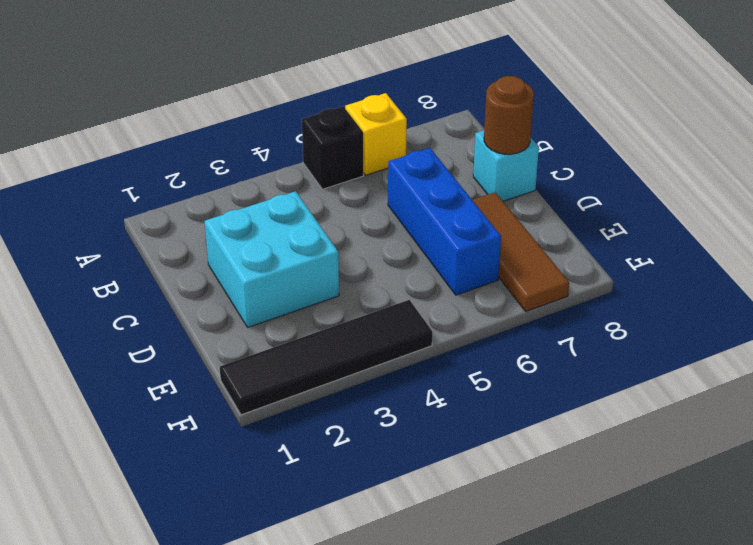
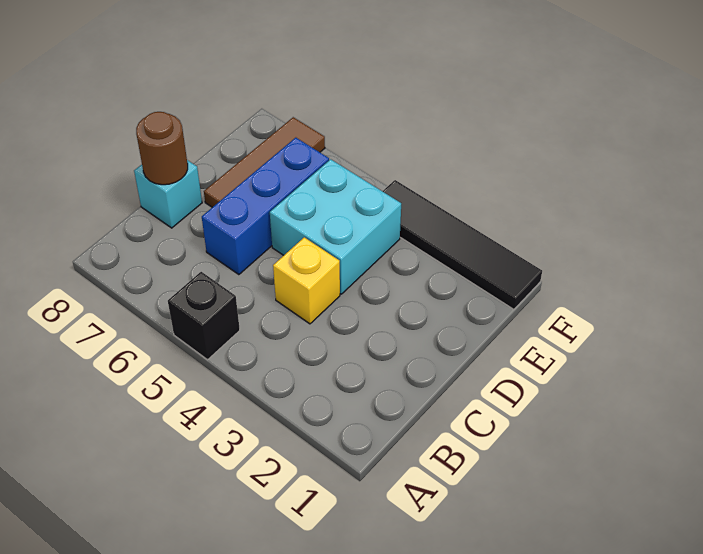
yellow brick A6 level 1 -> yellow brick C4 level 1
cyan brick C2:D3 level 1 -> cyan brick D4:E5 level 1

